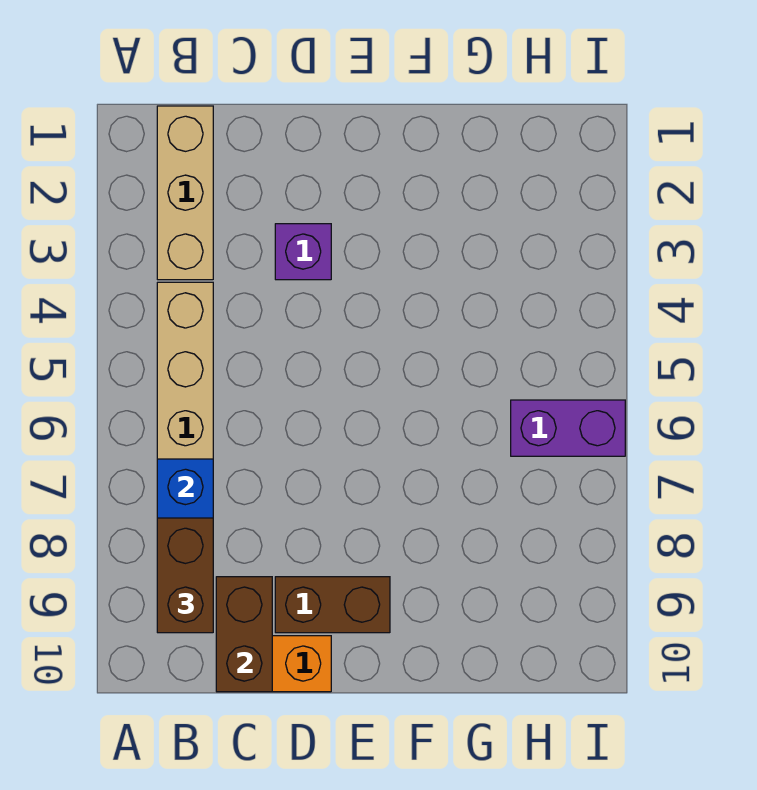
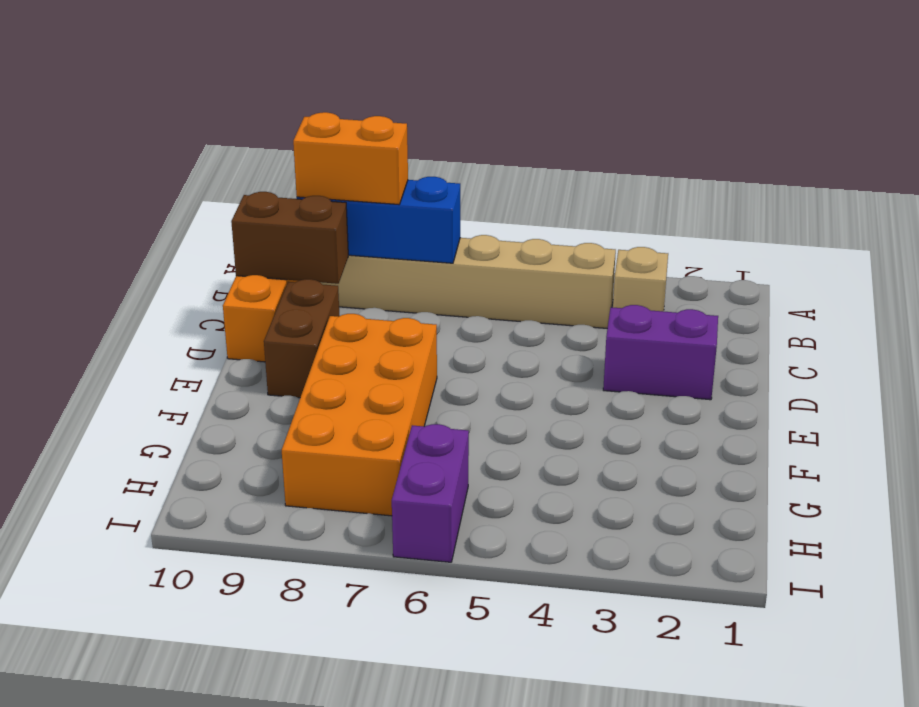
tan brick B1:B3 level 1 -> tan brick B3 level 1
brown brick B8:B9 level 3 -> orange brick B8:B9 level 3
purple brick D3 level 1 -> purple brick D2:D3 level 1
none -> orange brick E7:H8 level 1

